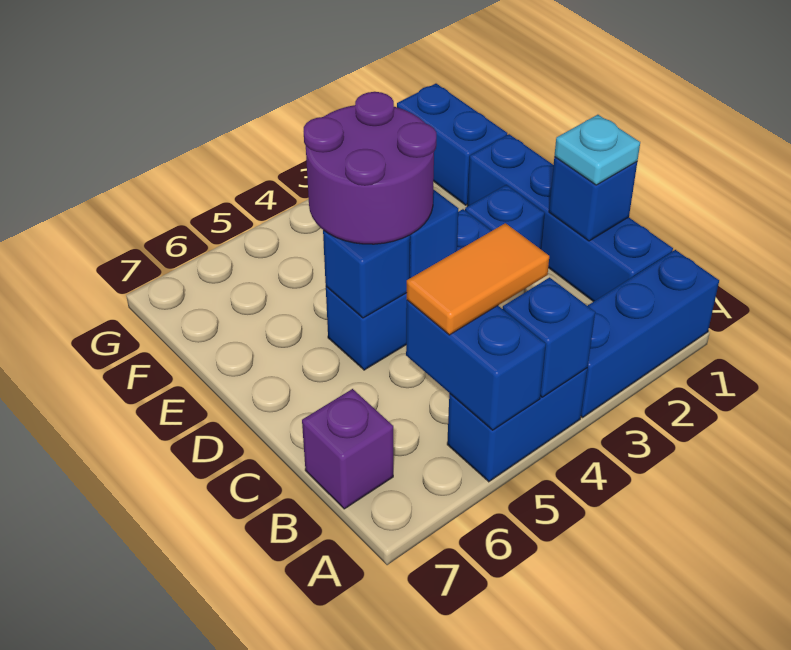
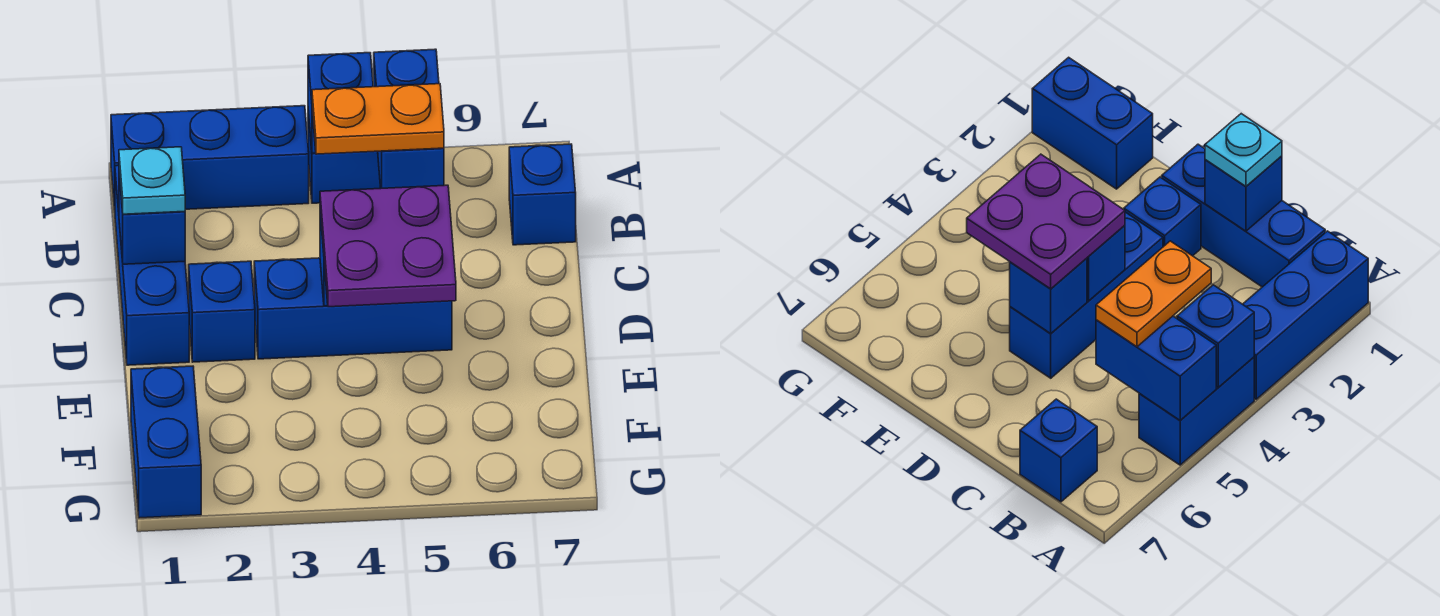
blue brick B1:E1 level 1 -> blue brick B1:D1 level 1
orange tile B4:B5 level 3 -> orange plate B4:B5 level 3
purple brick B7 level 1 -> blue brick B7 level 1
purple round brick D4:E5 level 3 -> purple plate D4:E5 level 3

